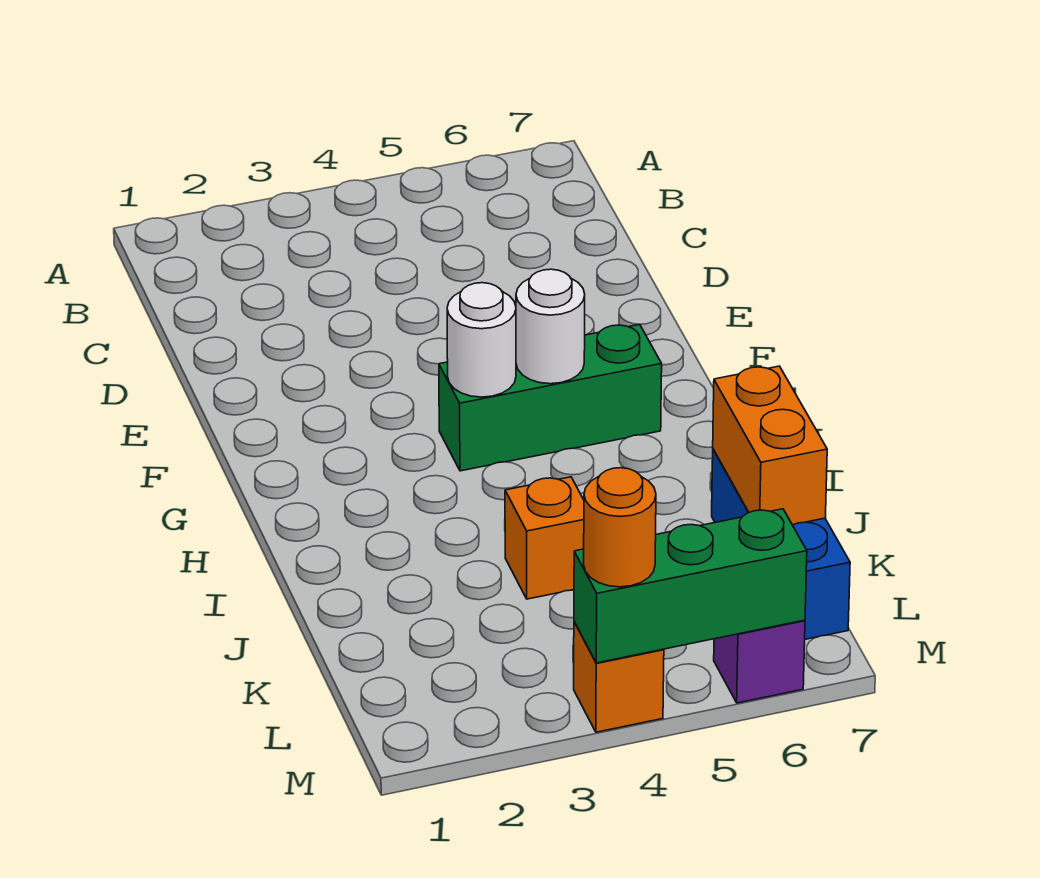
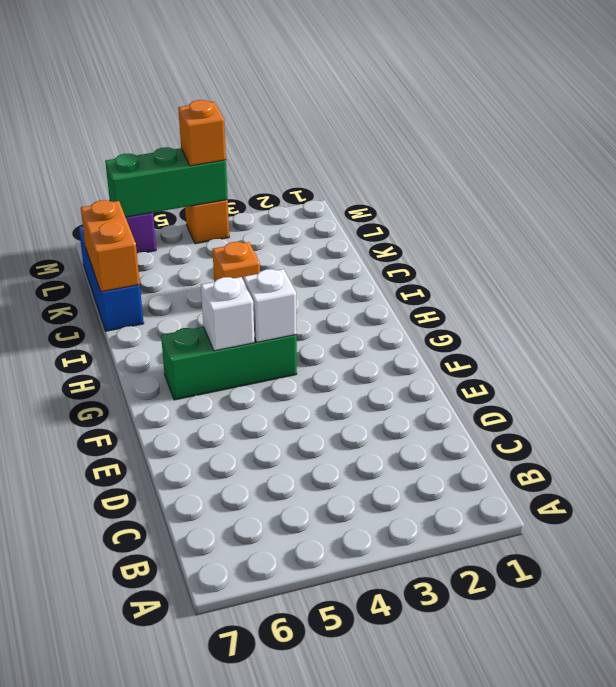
white round brick G4 level 2 -> white brick G4 level 2
white round brick G5 level 2 -> white brick G5 level 2
orange round brick M4 level 3 -> orange brick M4 level 3

